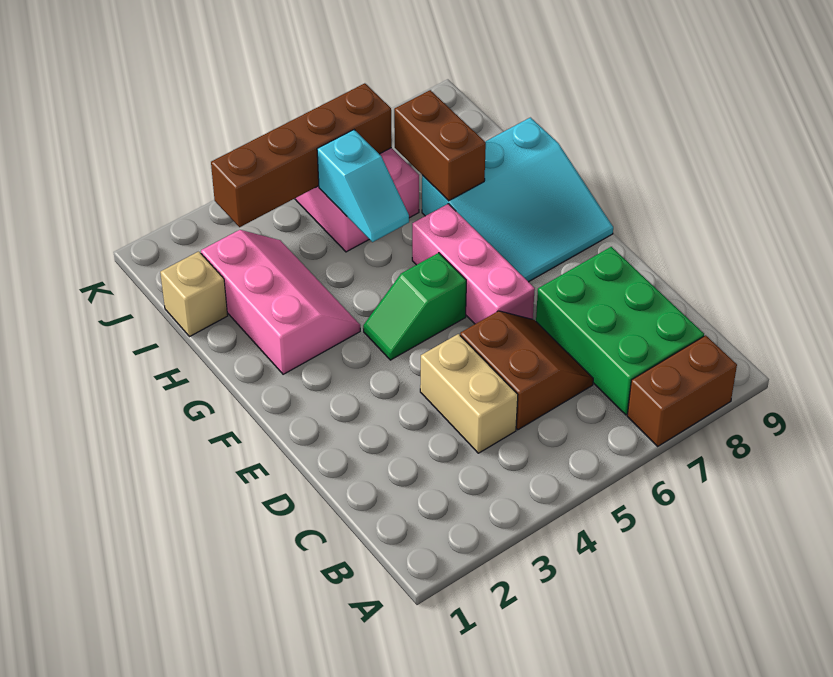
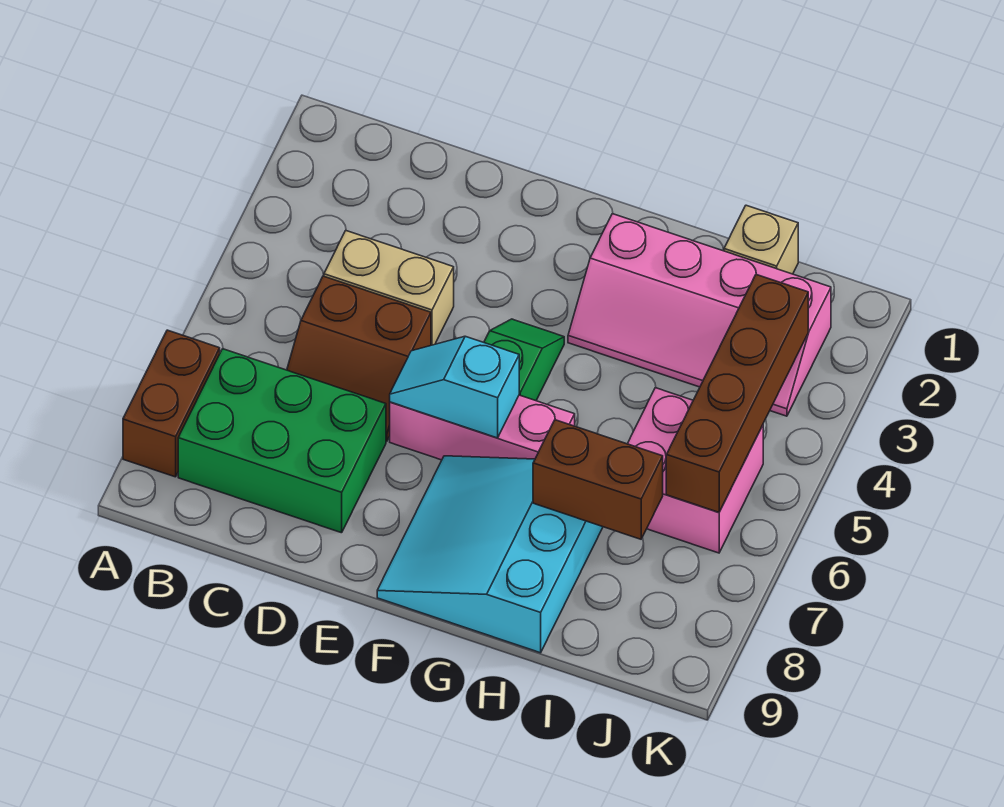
pink slope G2:I3 level 1 top 2 -> pink slope G2:J3 level 1 top 2
cyan slope H5:I5 level 2 top I -> cyan slope E6:F6 level 2 top F

